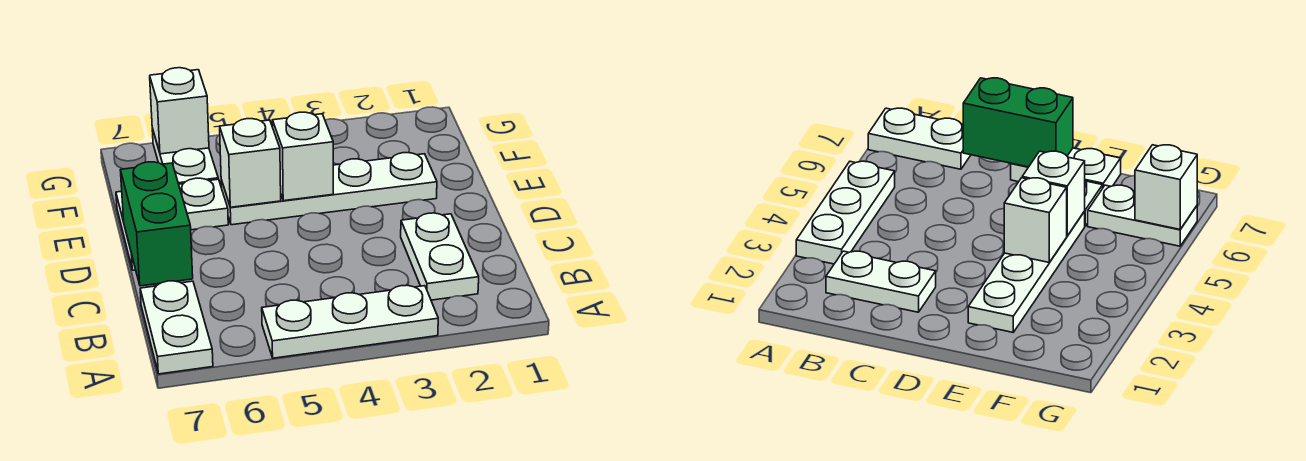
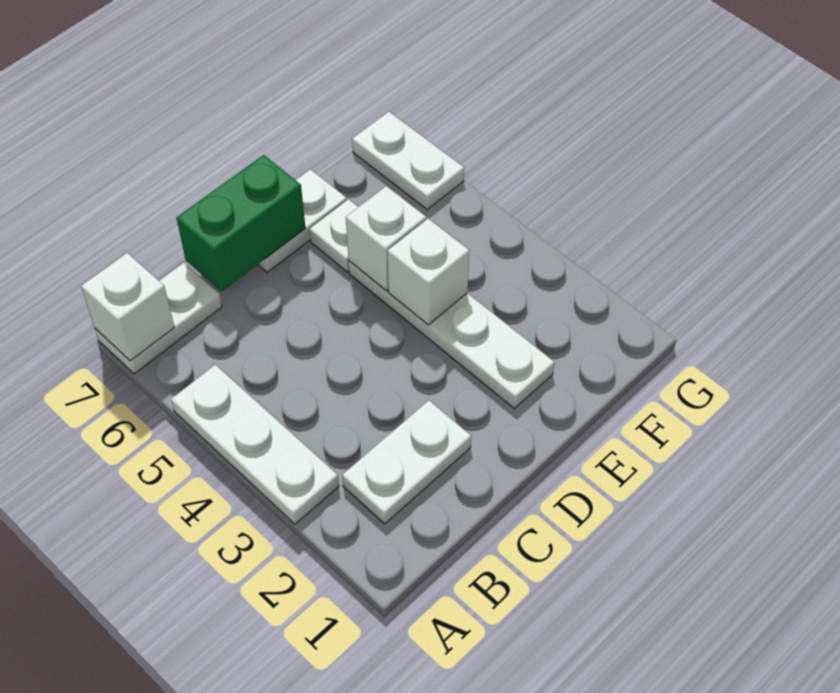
white plate F6:G6 level 1 -> white plate G6:G7 level 1
white brick G6 level 2 -> white brick A7 level 2

